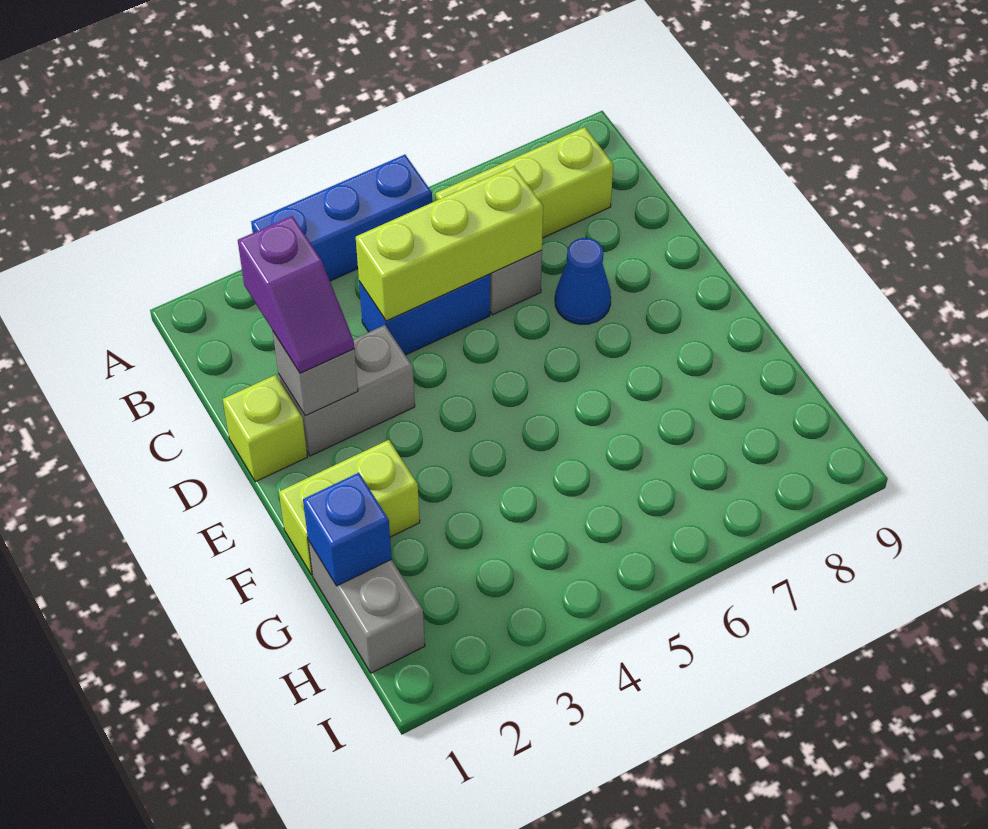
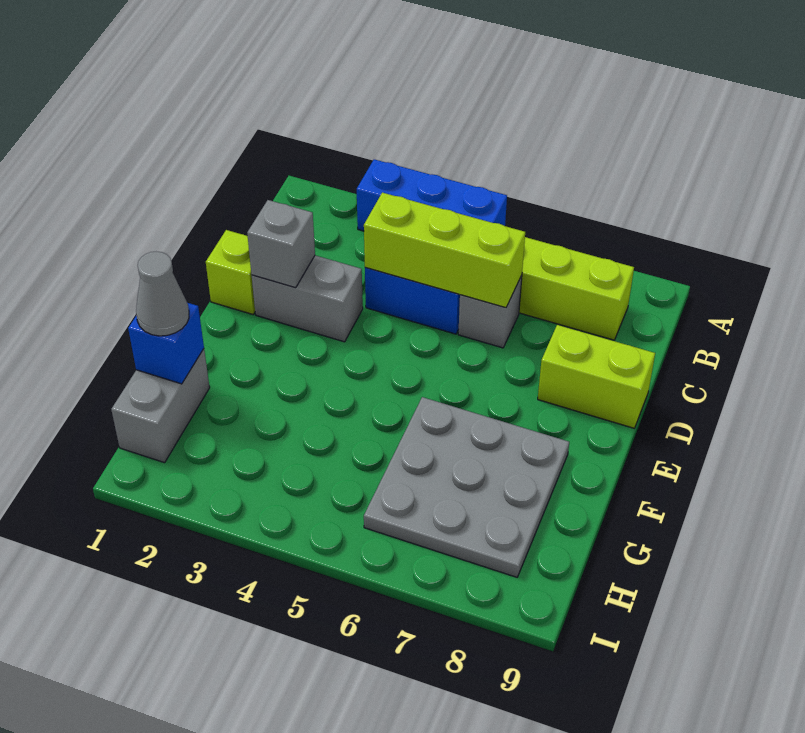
purple slope C2:D2 level 3 top C -> none
blue cone D7 level 1 -> none
lime brick F1:F2 level 1 -> lime brick D8:D9 level 1
none -> grey plate F6:H8 level 1
none -> grey cone G1 level 3

